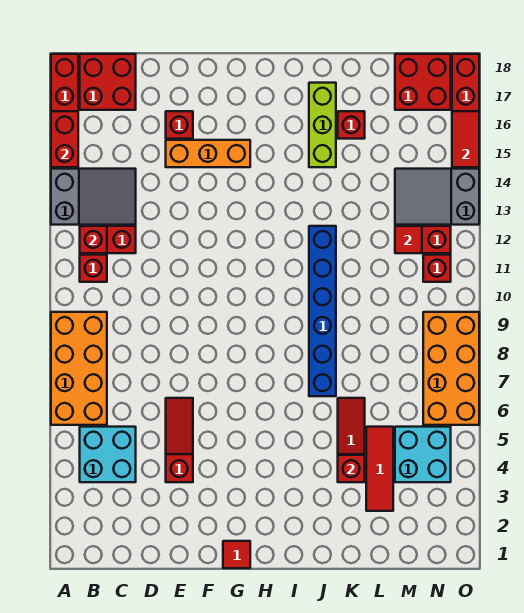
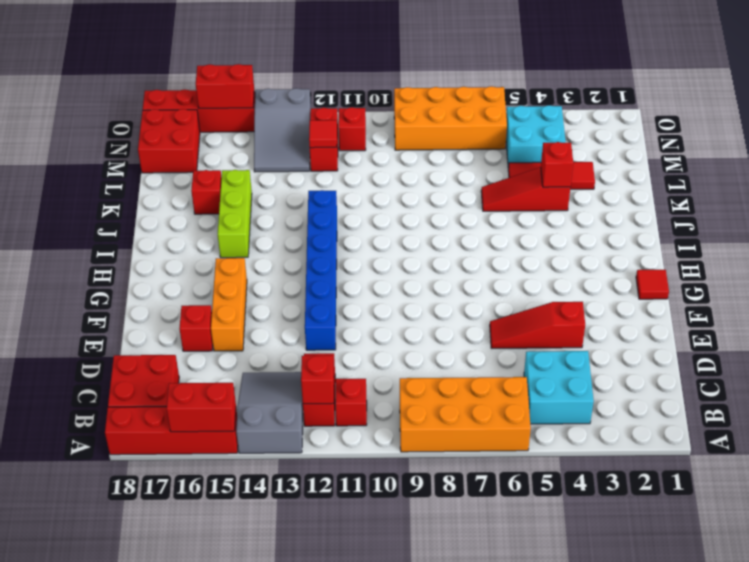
blue brick J7:J12 level 1 -> blue brick E12:J12 level 1
lime brick J15:J17 level 1 -> lime brick I15:K15 level 1
red tile O15:O16 level 2 -> red brick O15:O16 level 2

